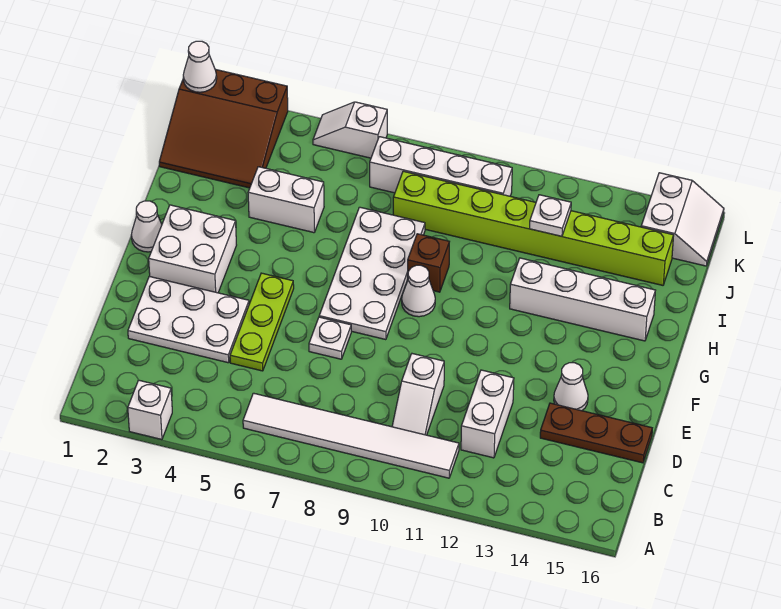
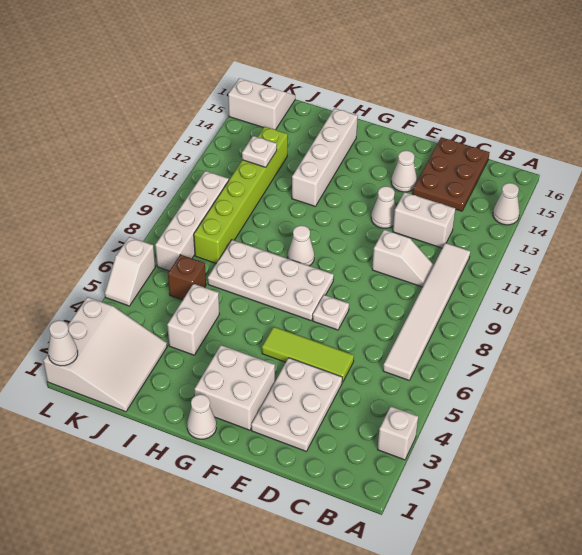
none -> white cone A14 level 1
lime plate D5:F5 level 1 -> lime tile D5:F5 level 1
brown plate D14:D16 level 1 -> brown plate C14:D16 level 1
none -> white cone E12 level 1
brown brick H9 level 1 -> brown brick J6 level 1
brown slope J1:L3 level 1 top L -> white slope J1:L3 level 1 top L
lime brick J8:J15 level 1 -> lime brick J8:J13 level 1

